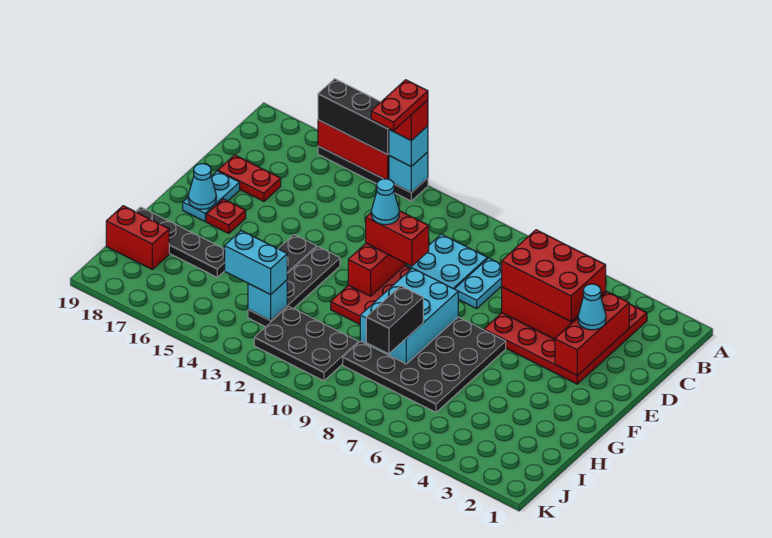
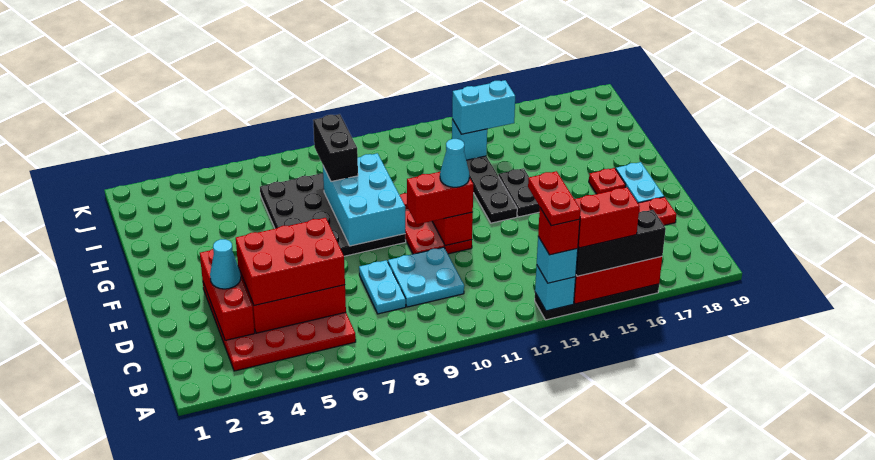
cyan cone F18 level 2 -> none
black plate H16:H19 level 1 -> none
black plate I10:J12 level 1 -> none
red brick I18:I19 level 1 -> red brick A14:A15 level 4

